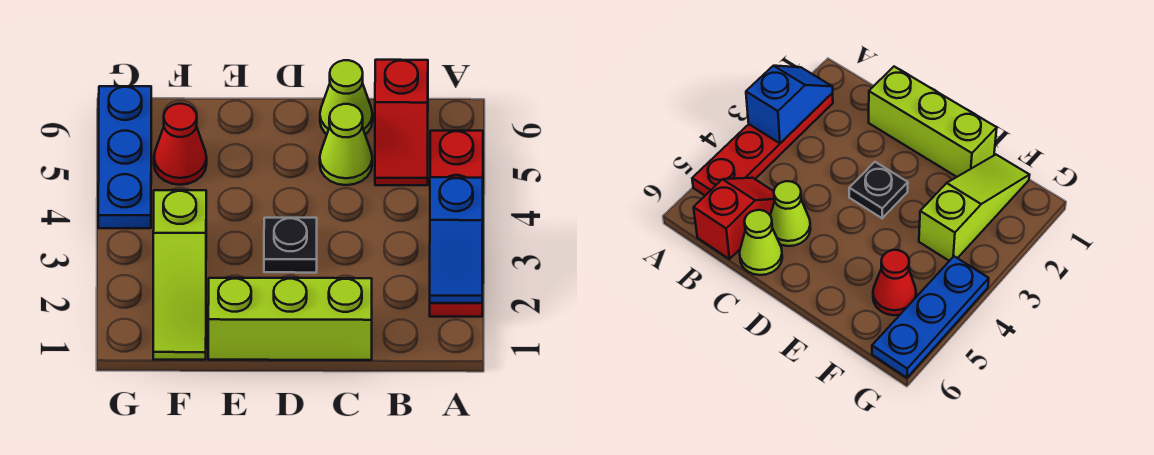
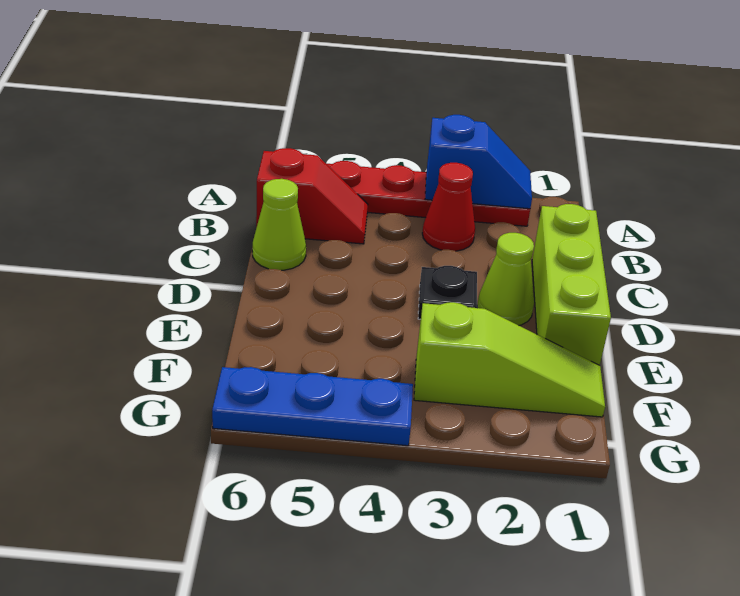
lime cone C5 level 1 -> lime cone D2 level 1
red cone F5 level 1 -> red cone B3 level 1

